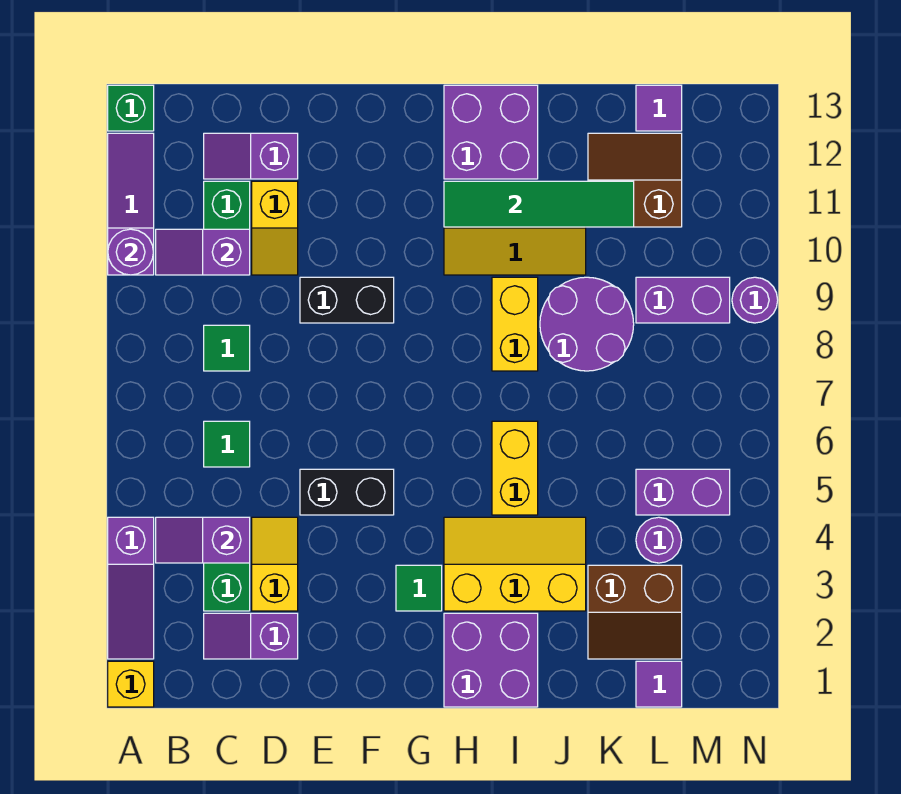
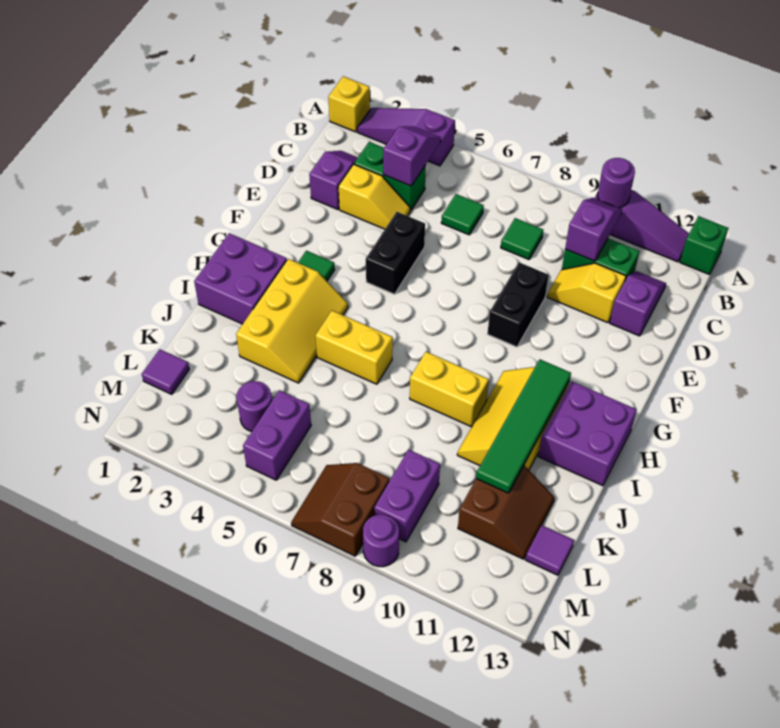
purple round brick J8:K9 level 1 -> none
brown slope K2:L3 level 1 top 3 -> brown slope M7:N8 level 1 top 8

